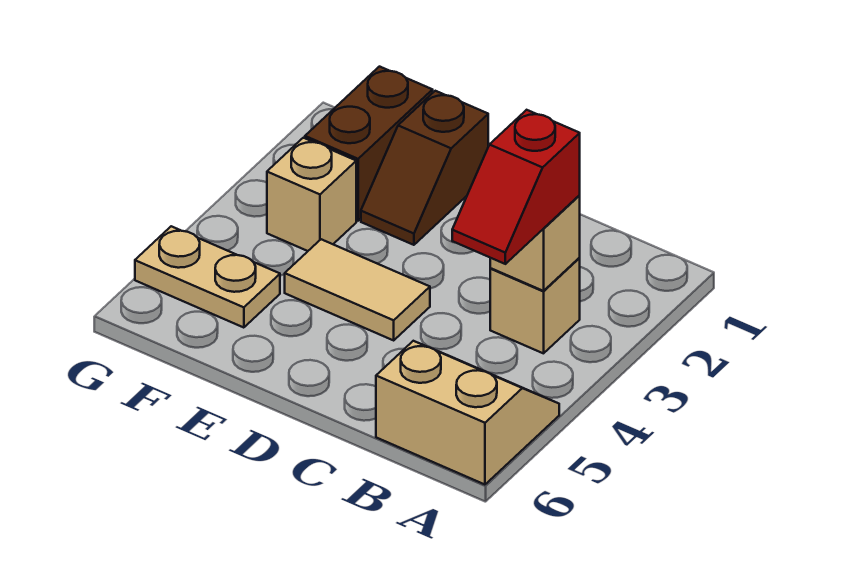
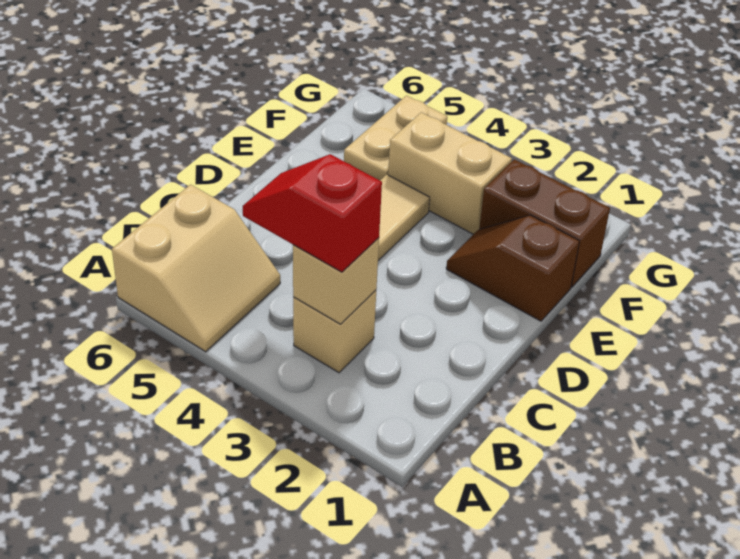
tan brick F3 level 1 -> tan brick F3:F4 level 1

